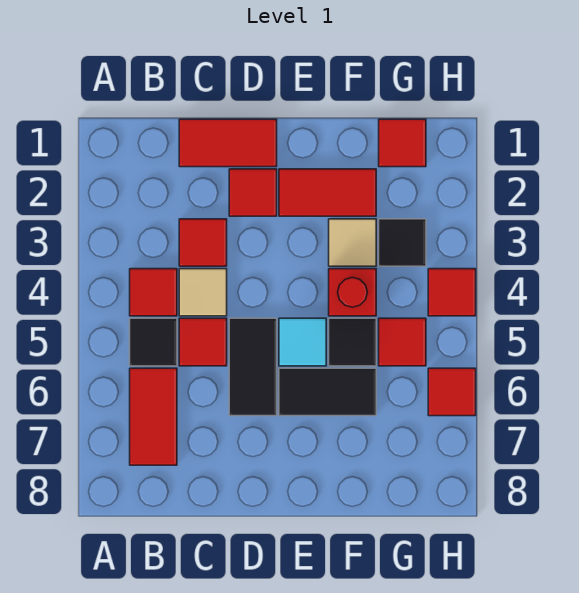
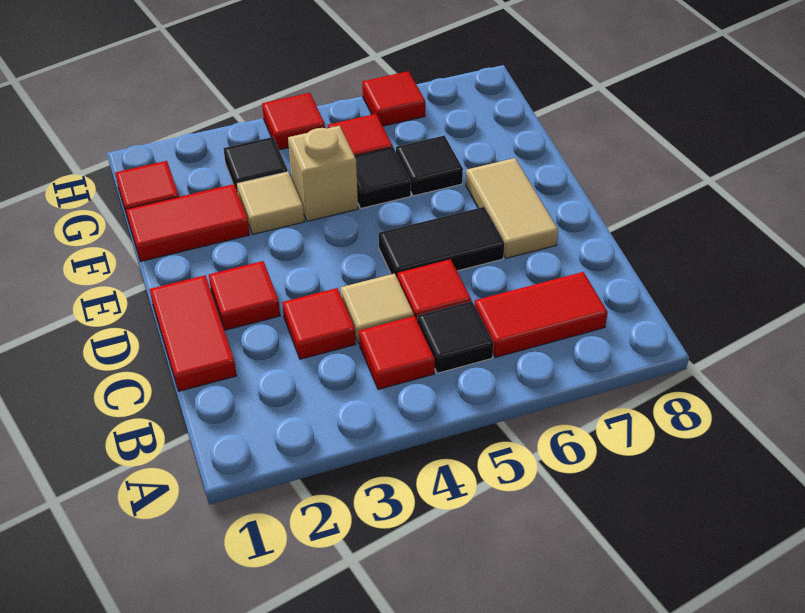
none -> tan tile D7:E7 level 1
red tile E2:F2 level 1 -> red tile F1:F2 level 1
cyan tile E5 level 1 -> none
black tile E6:F6 level 1 -> black tile F6 level 1
red brick F4 level 1 -> tan brick F4 level 1

